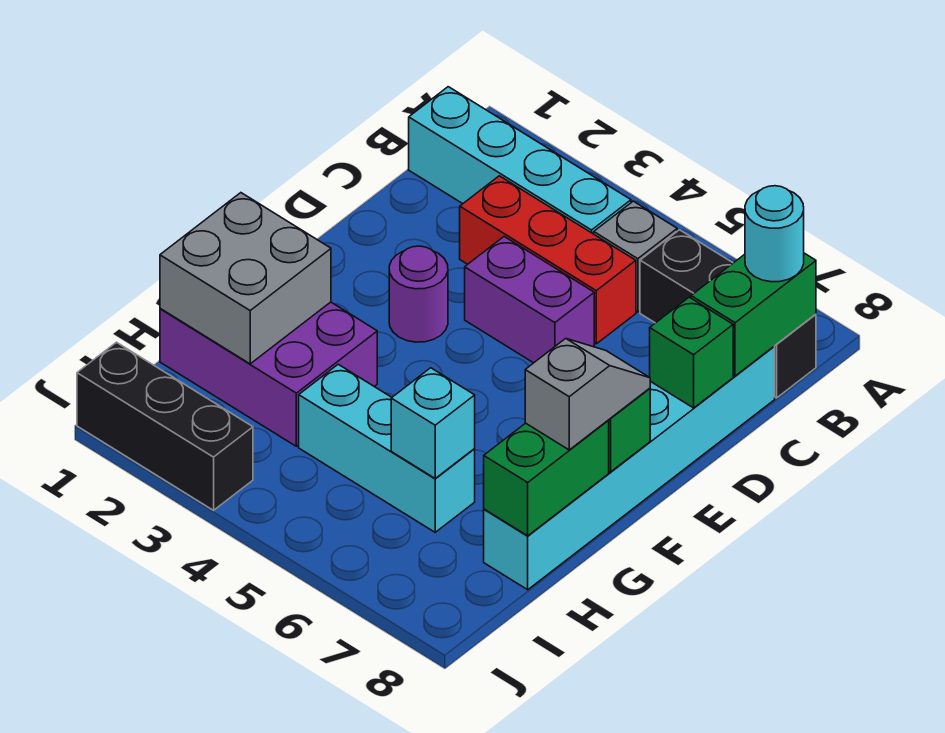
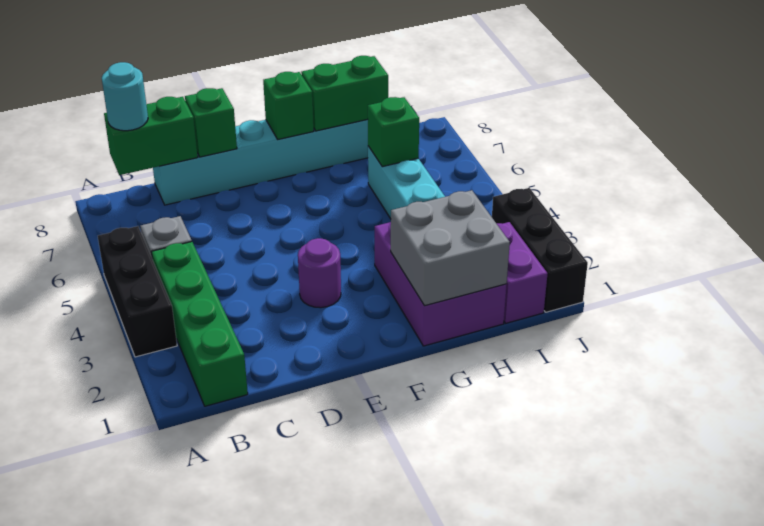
cyan brick B1:B4 level 1 -> green brick B1:B4 level 1
black brick B6:B8 level 1 -> black brick A3:A5 level 1
red brick C3:C5 level 1 -> none
purple brick D4:D5 level 1 -> purple brick I1:I2 level 1
grey slope F8:G8 level 3 top G -> none
cyan brick H6 level 2 -> green brick H6 level 2

